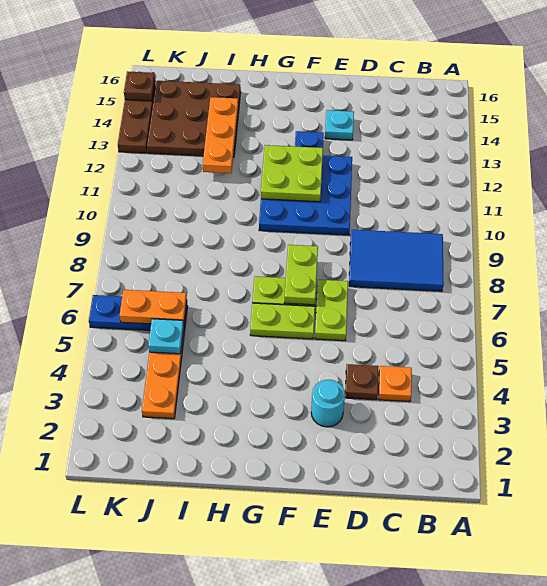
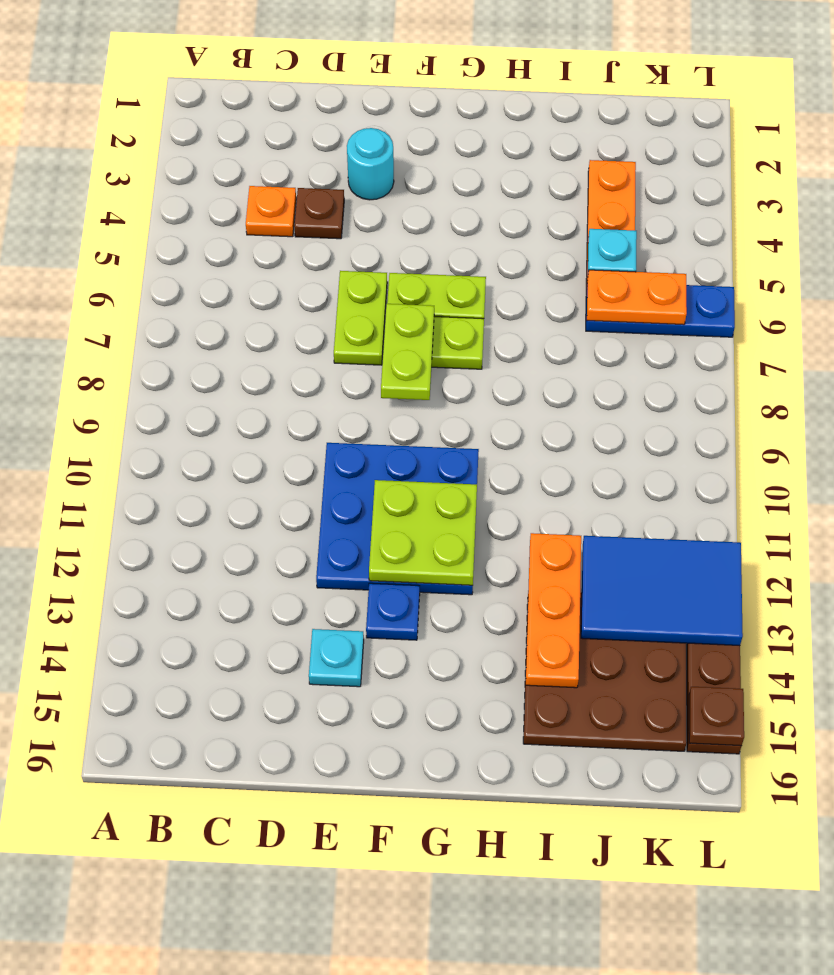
blue tile B8:D9 level 1 -> blue tile J12:L13 level 2

